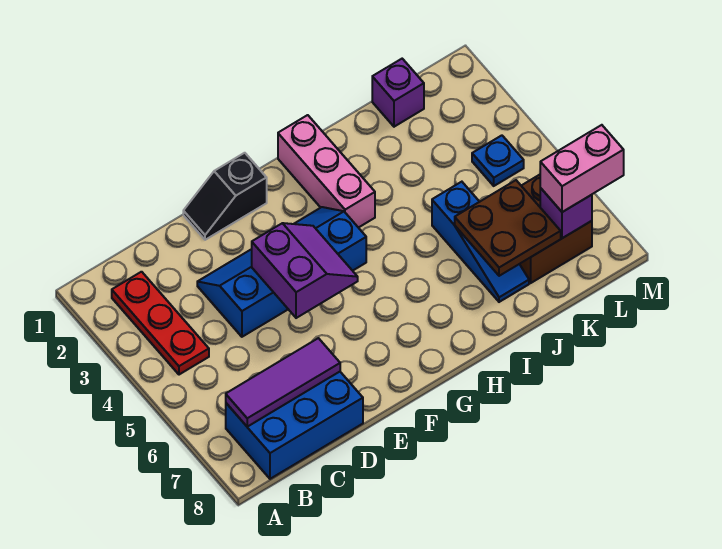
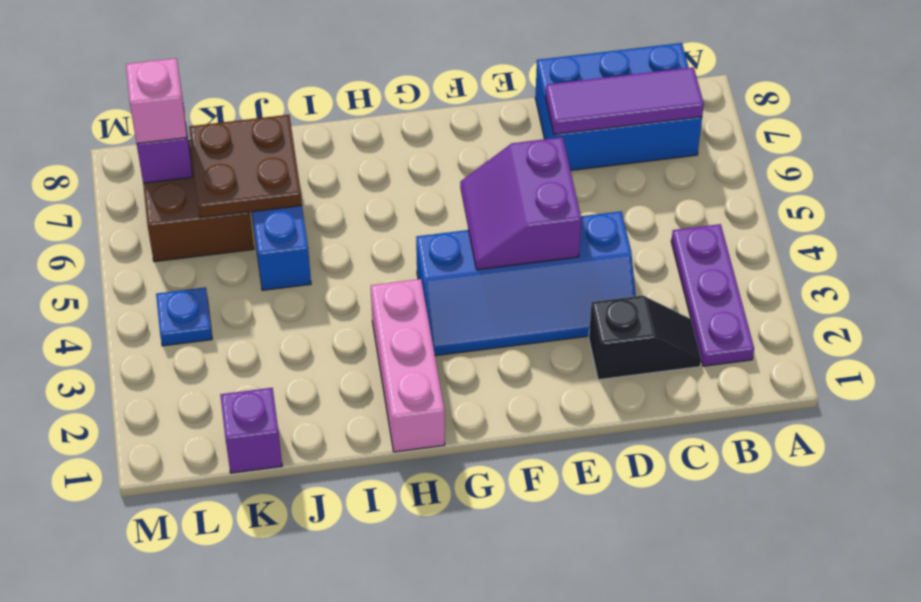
red plate B2:B4 level 1 -> purple plate B2:B4 level 1
black slope E1:F1 level 1 top F -> black slope C2:D2 level 1 top D
pink brick L7:M7 level 3 -> pink brick L7 level 3

